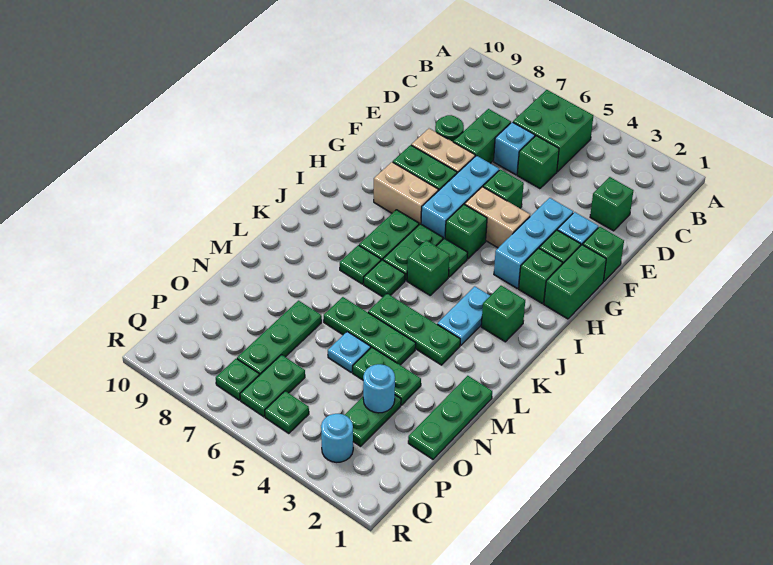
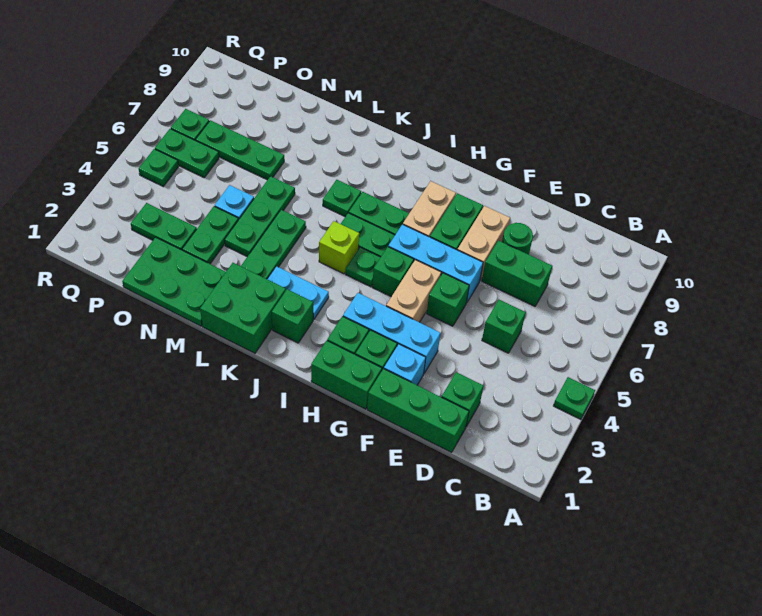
green brick B5:C6 level 1 -> green brick K1:L2 level 1
cyan brick D6 level 1 -> none
green brick F1 level 1 -> green brick D1:F1 level 1
green brick J5 level 1 -> lime brick J5 level 1
green plate K6 level 1 -> green plate A4 level 1
green plate M1:O1 level 1 -> green plate M1:O2 level 1
cyan round brick O3 level 2 -> none
cyan round brick Q3 level 1 -> none

